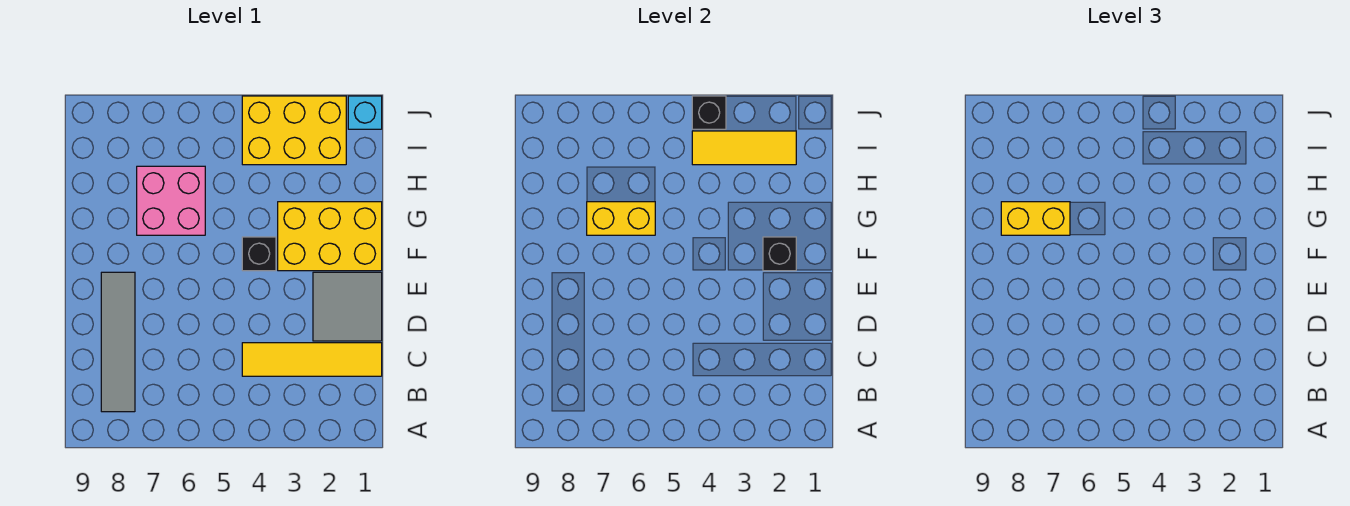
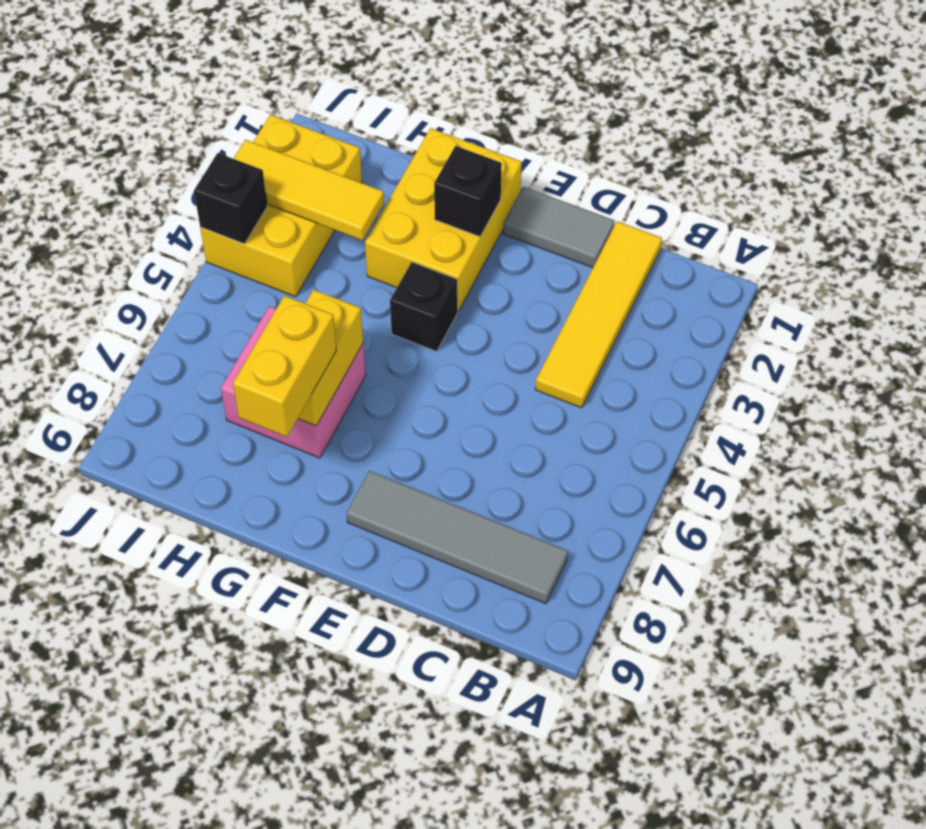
grey tile D1:E2 level 1 -> grey tile D1:E1 level 1
yellow tile I2:I4 level 2 -> yellow tile H3:J3 level 2
cyan brick J1 level 1 -> none

